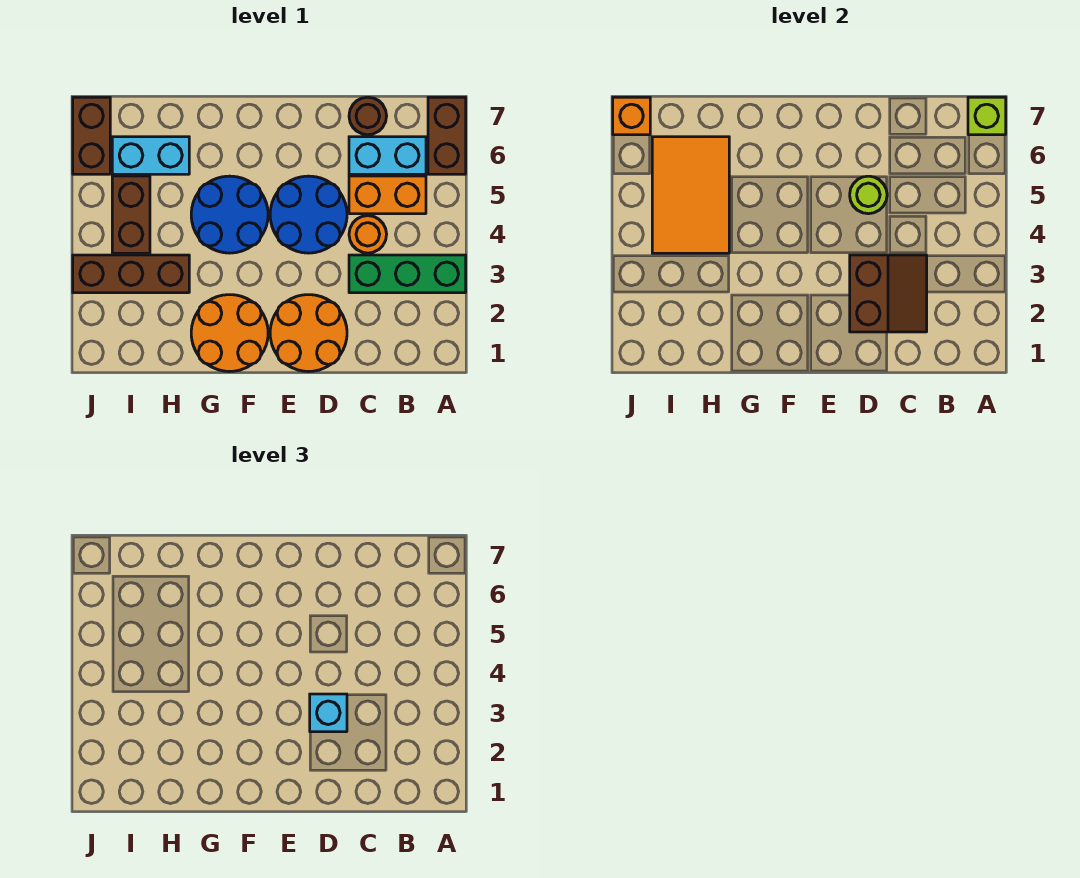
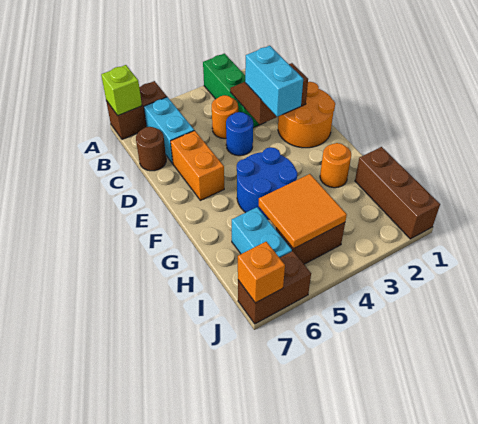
orange brick B5:C5 level 1 -> orange brick D6:E6 level 1
cyan brick D3 level 3 -> cyan brick D3:E3 level 3
blue round brick D4:E5 level 1 -> blue round brick D4 level 1
lime round brick D5 level 2 -> none
orange round brick F1:G2 level 1 -> orange round brick G2 level 1
brown brick H3:J3 level 1 -> brown brick H1:J1 level 1
orange tile H4:I6 level 2 -> orange tile H4:I5 level 2

